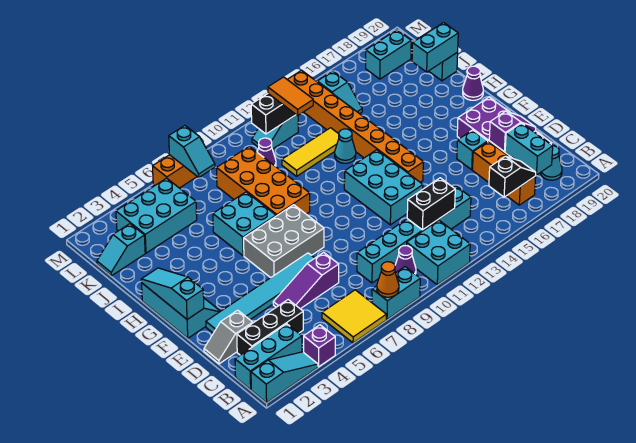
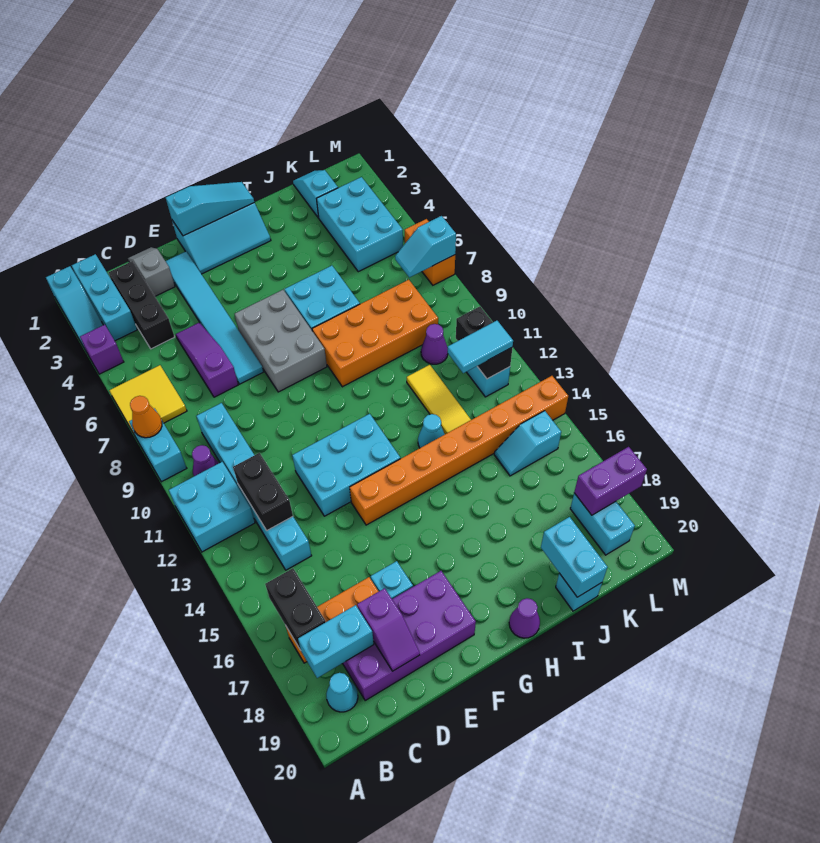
black slope B16:B17 level 2 top 16 -> black brick B16:B17 level 2
orange tile K12:L12 level 3 -> cyan tile K12:L12 level 3
none -> purple brick L18:M18 level 2

